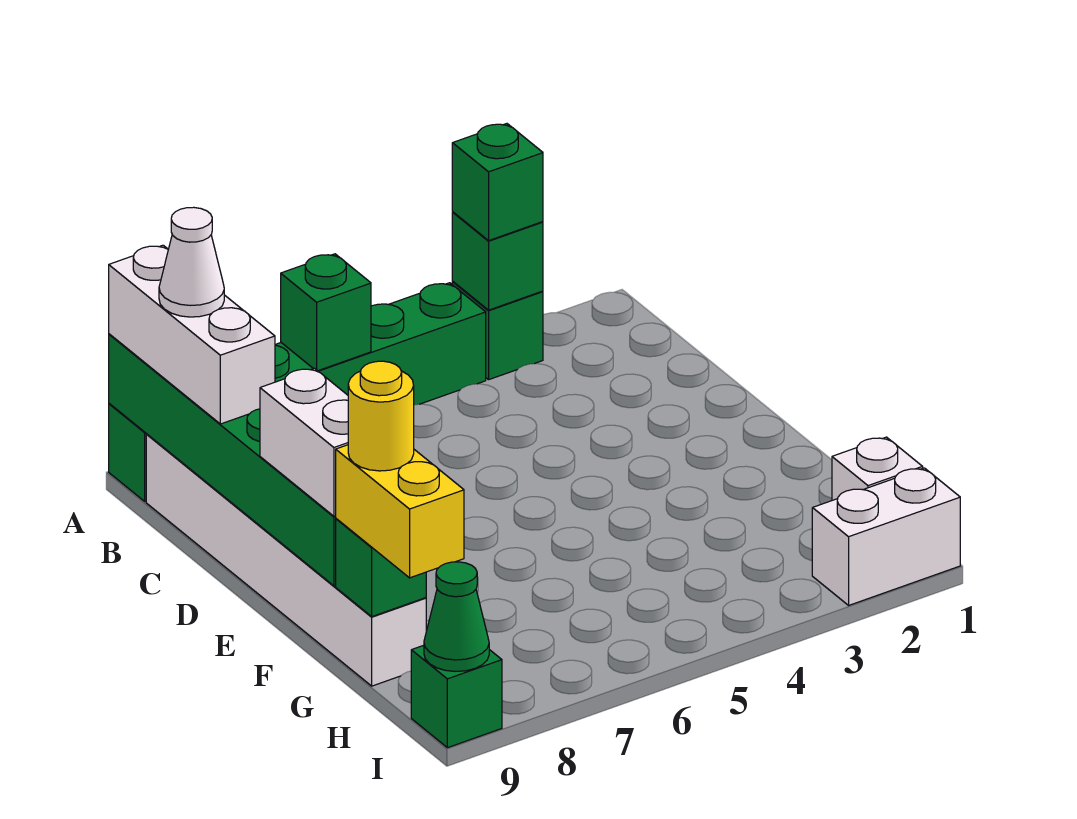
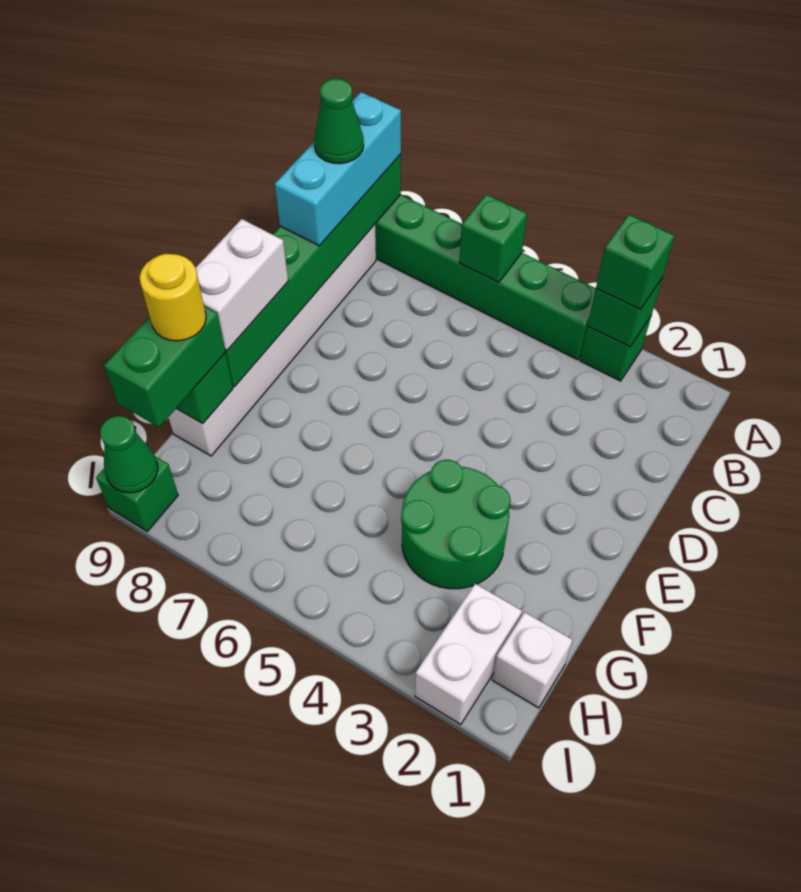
white brick A9:C9 level 3 -> cyan brick A9:C9 level 3
white cone B9 level 4 -> green cone B9 level 4
none -> green round brick F3:G4 level 1
yellow brick G9:H9 level 3 -> green brick G9:H9 level 3
white brick I1:I2 level 1 -> white brick H2:I2 level 1

